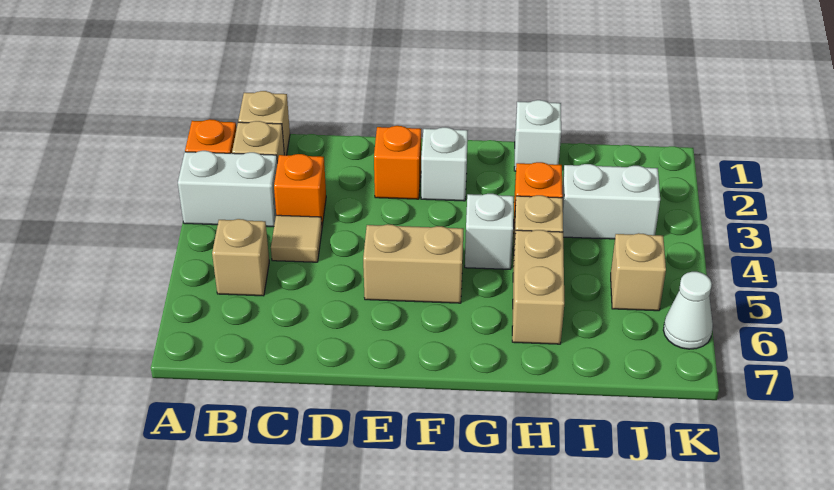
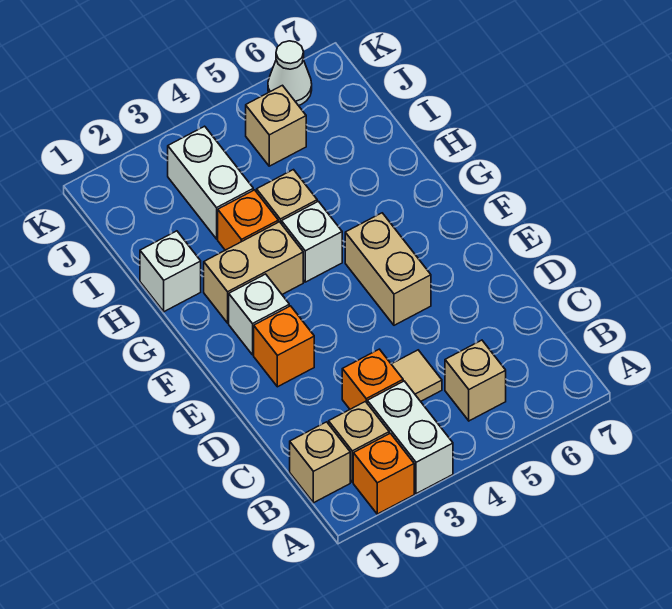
tan brick H5:H6 level 1 -> tan brick G2:G3 level 1

